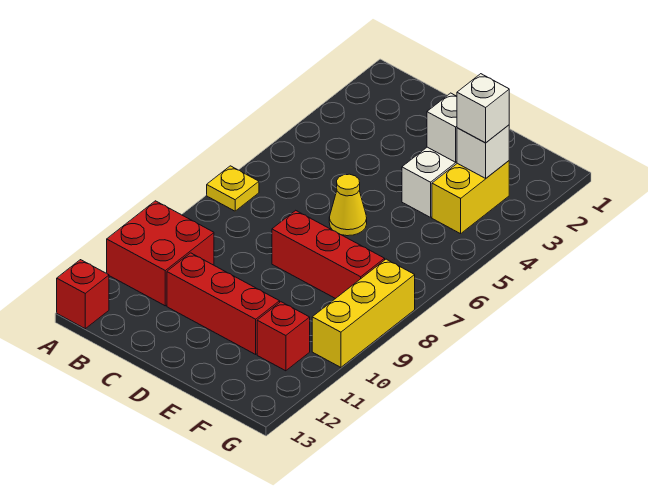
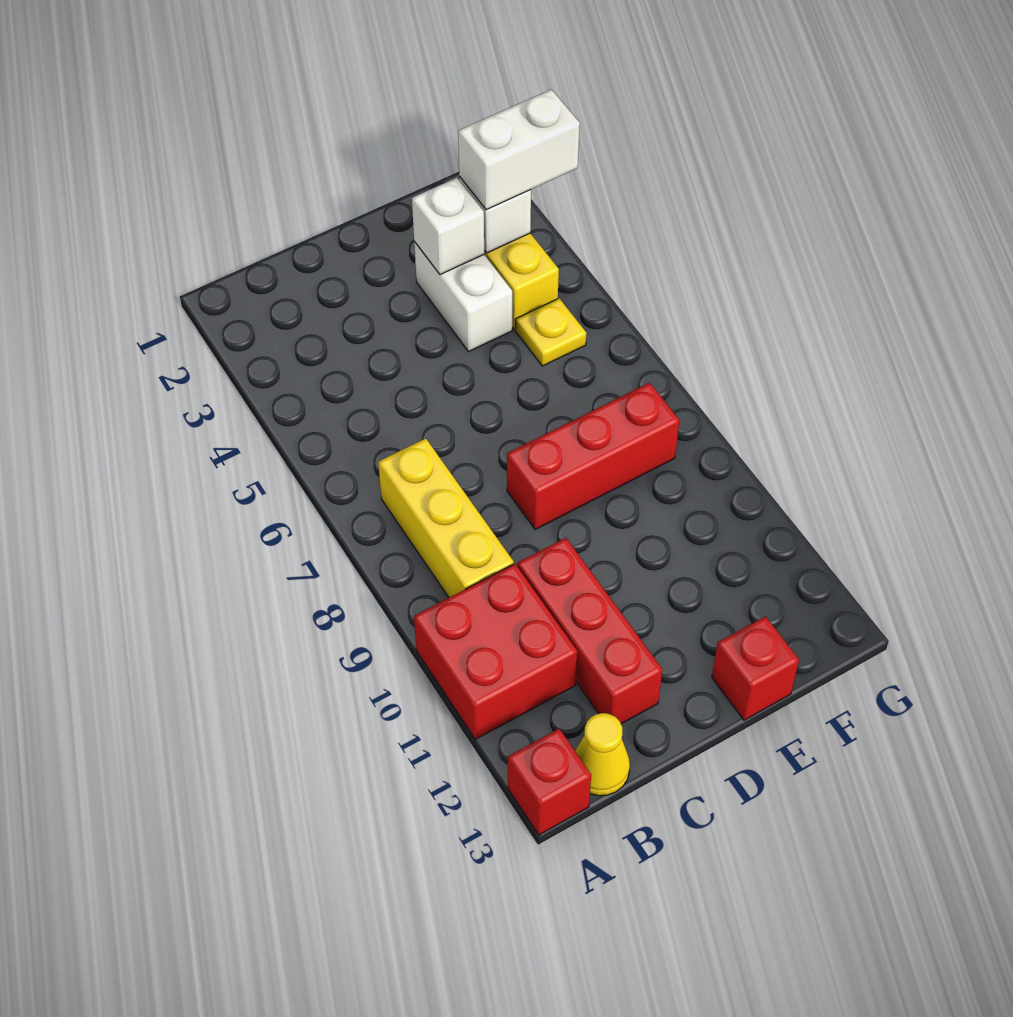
yellow plate A7 level 1 -> yellow plate F5 level 1
red brick C11:E11 level 1 -> red brick C10:C12 level 1
yellow cone D6 level 1 -> yellow cone B13 level 1
white brick F3 level 3 -> white brick F3:G3 level 3
red brick F11 level 1 -> red brick E13 level 1
yellow brick G8:G10 level 1 -> yellow brick B7:B9 level 1

